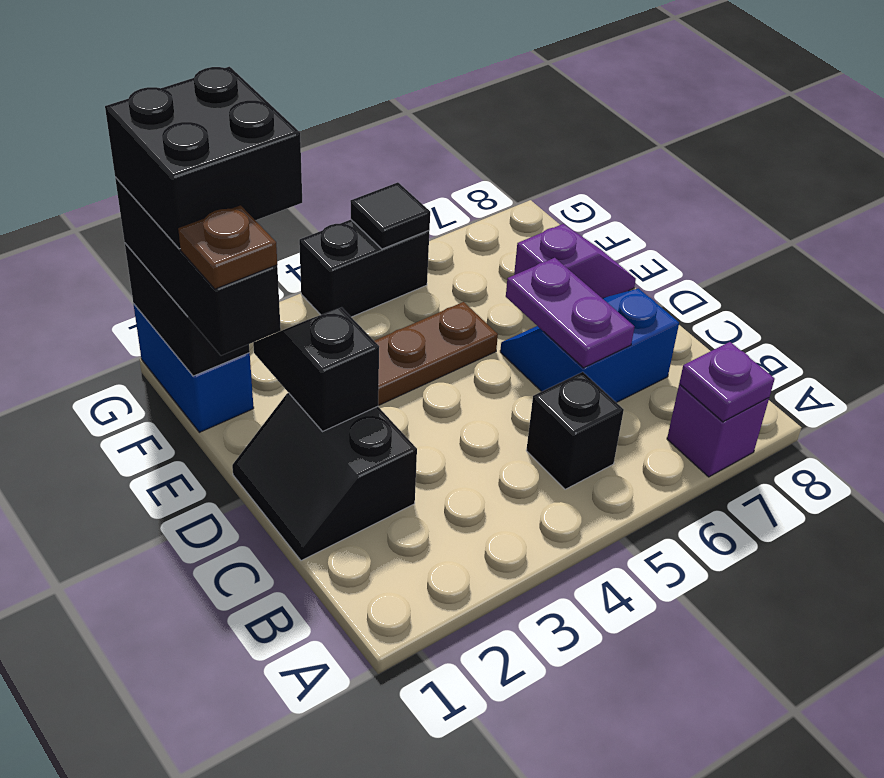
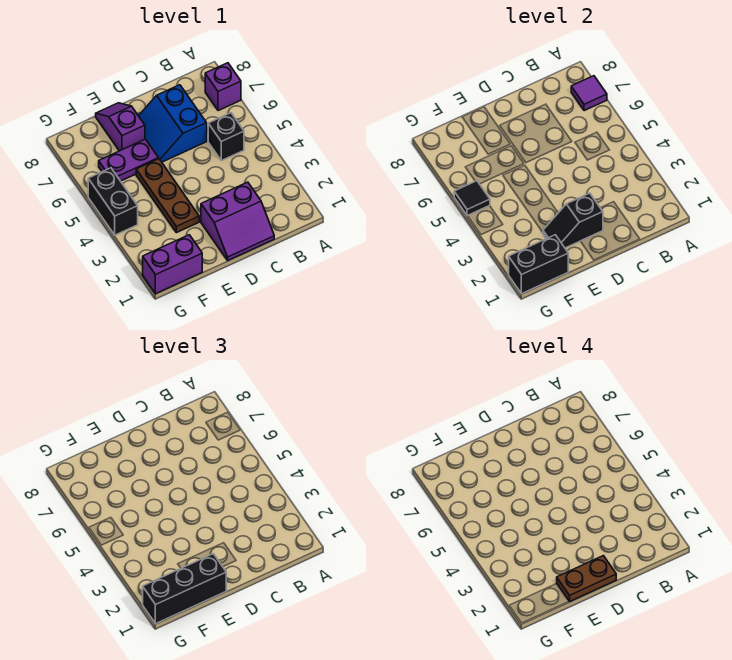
purple plate A7 level 2 -> purple tile A7 level 2
black slope C1:D2 level 1 top 2 -> purple slope C1:D2 level 1 top 2
purple plate C6:D6 level 2 -> purple plate E6:F6 level 1
brown plate E1 level 4 -> brown plate D1:E1 level 4
blue brick F1:G1 level 1 -> purple brick F1:G1 level 1
black brick F1:G2 level 4 -> none

